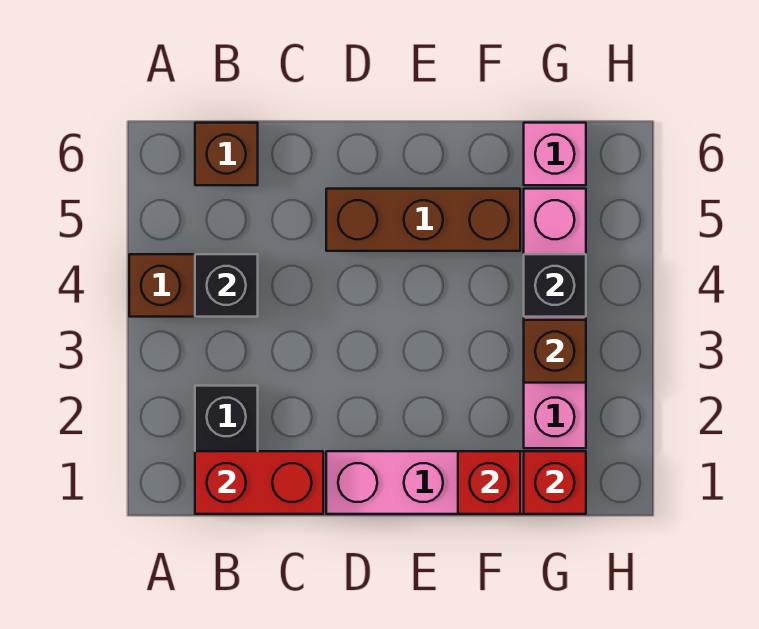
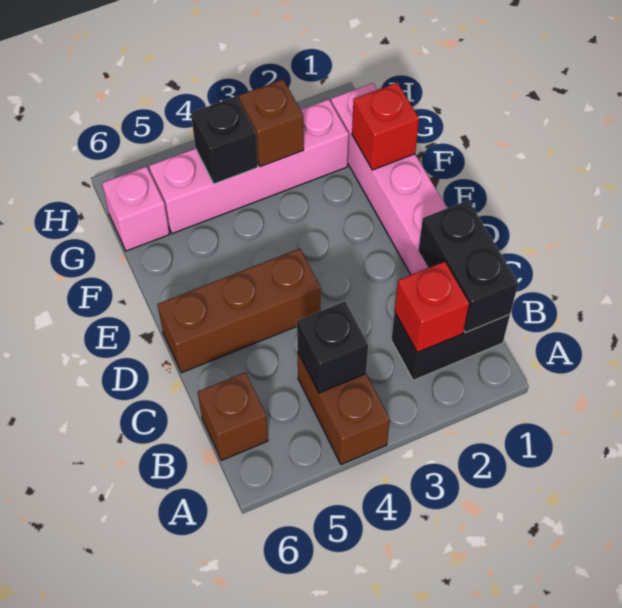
red brick B1:C1 level 2 -> black brick B1:C1 level 2
brown brick D5:F5 level 1 -> brown brick D4:D6 level 1
red brick G1 level 2 -> red brick B2 level 2

